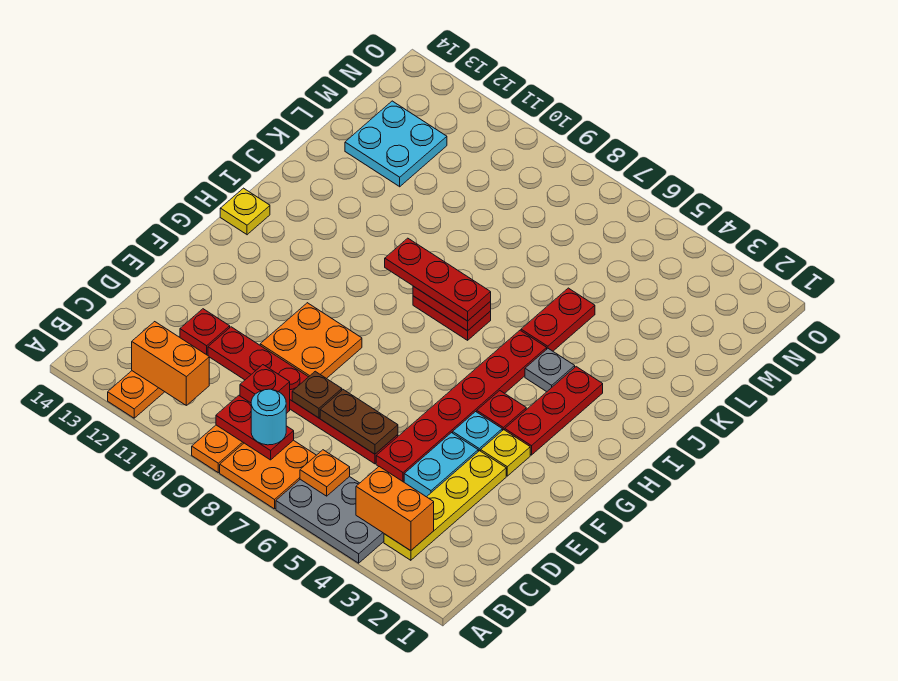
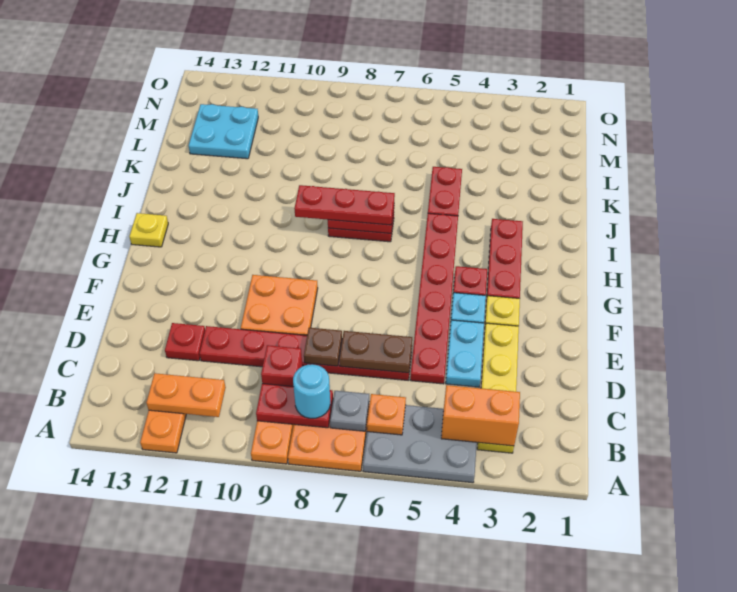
orange brick B11:B12 level 2 -> orange plate B11:B12 level 2
grey plate I4 level 1 -> grey plate B7 level 2

